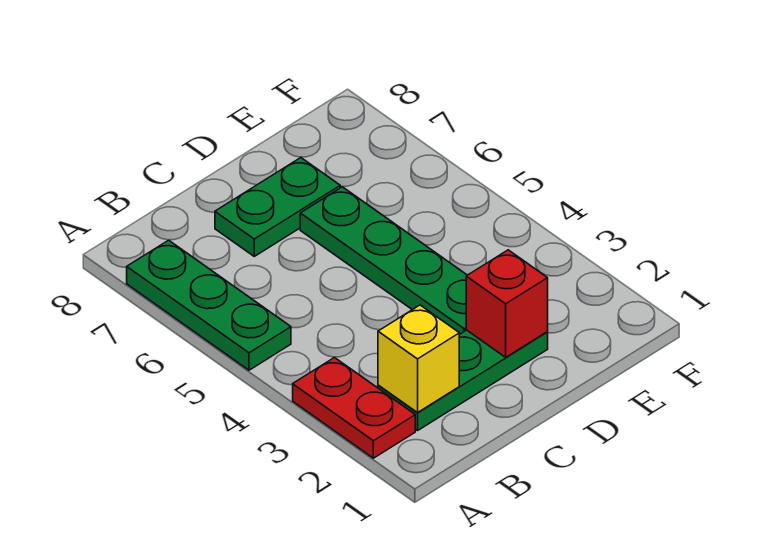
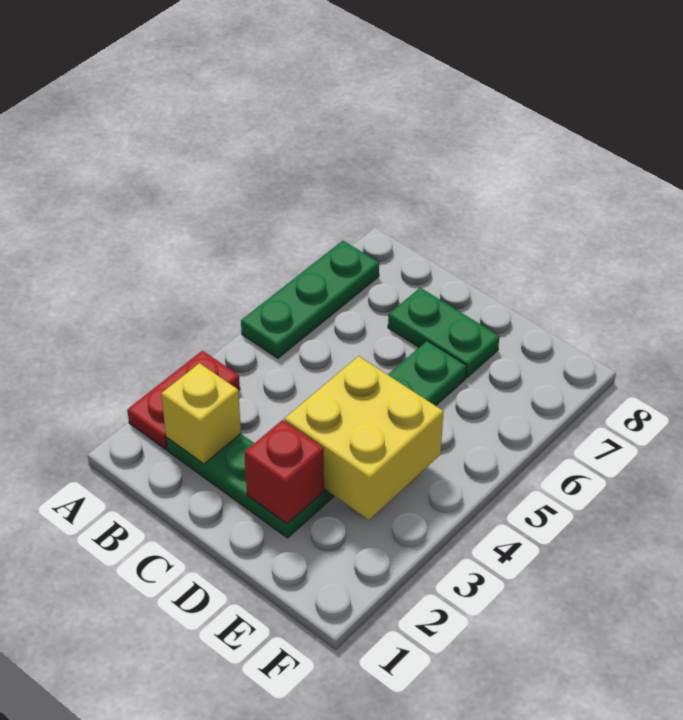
none -> yellow brick D3:E4 level 2

